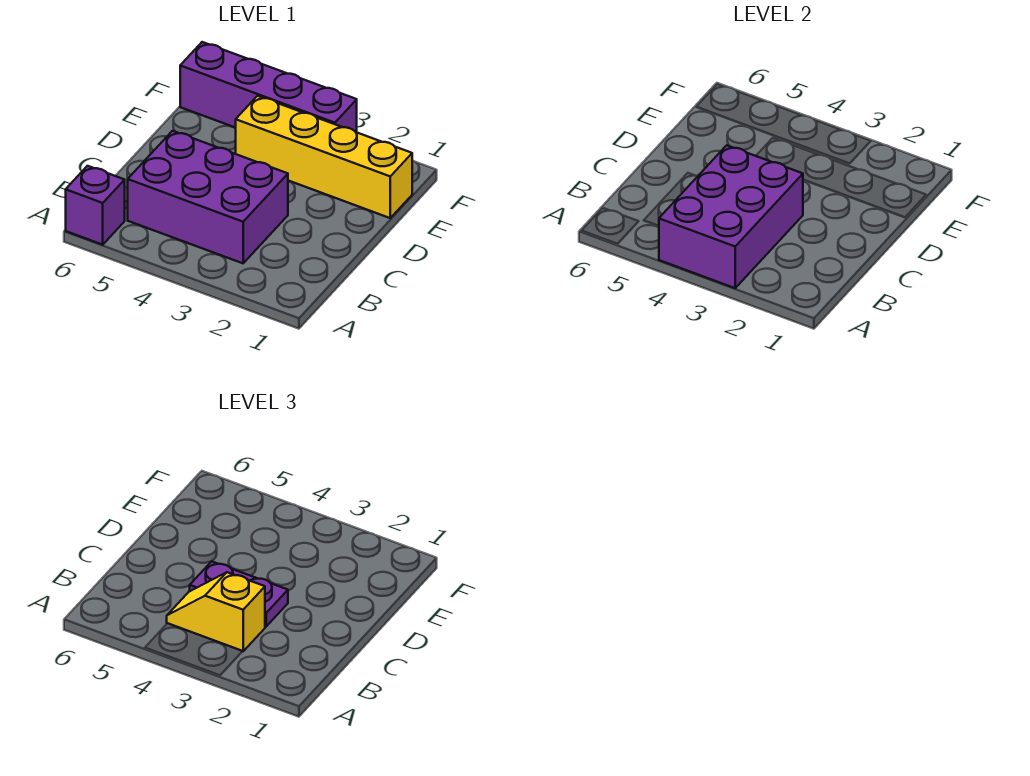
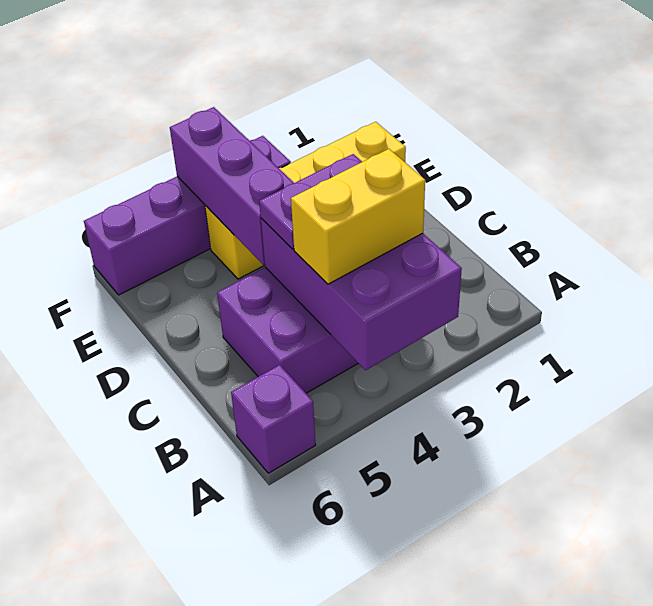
yellow slope B3:B4 level 3 top 3 -> yellow brick B3:B4 level 3
none -> purple brick D4:F4 level 2

